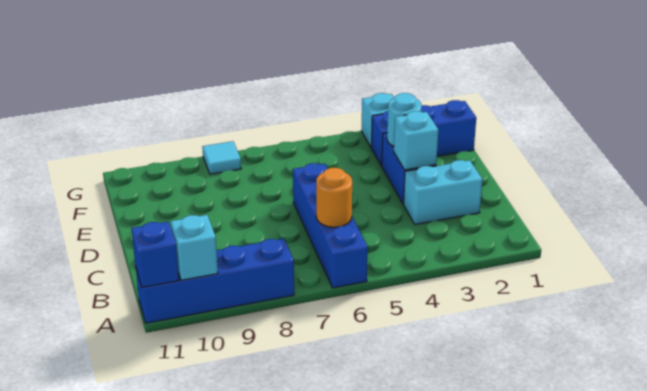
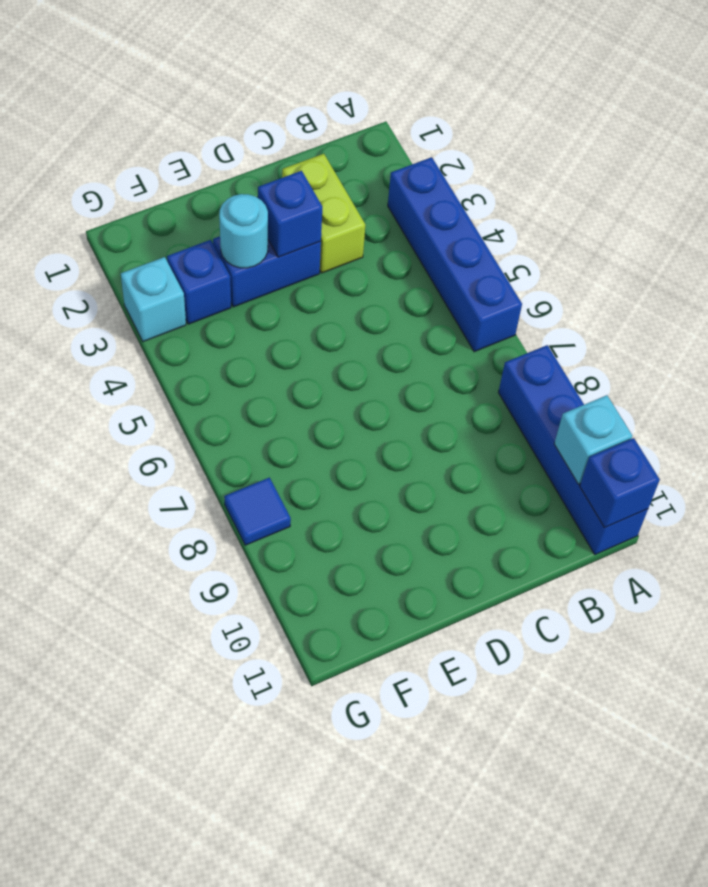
blue brick A6:D6 level 1 -> blue brick A3:A6 level 1
orange round brick B6 level 2 -> none
cyan brick C2:C3 level 1 -> lime brick C2:C3 level 1
cyan brick D3 level 2 -> blue brick D3 level 2
blue brick F1:F3 level 1 -> blue brick F3 level 1
cyan tile G8 level 1 -> blue tile G8 level 1

